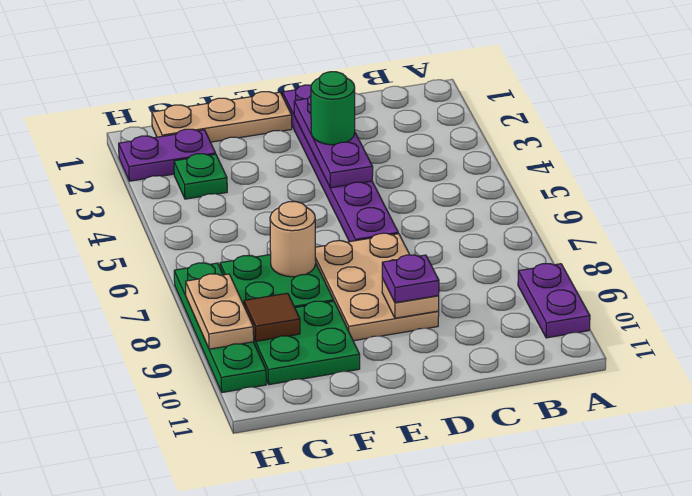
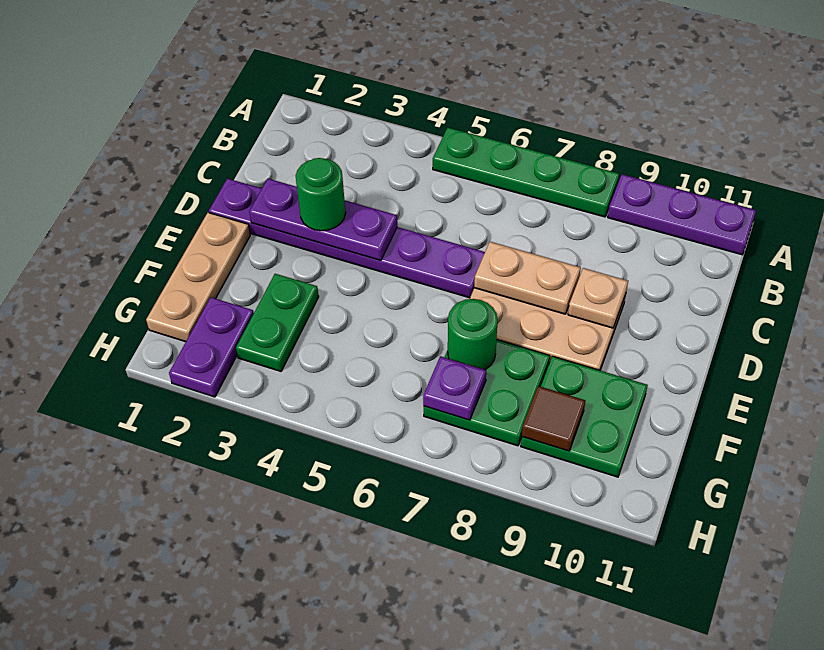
purple plate A9:A10 level 1 -> purple plate A9:A11 level 1
purple plate D9 level 3 -> purple plate G7 level 2
tan round brick F7 level 2 -> green round brick F7 level 2
green plate G3 level 1 -> green plate F3:G3 level 1
green plate H7:H10 level 1 -> green plate A5:A8 level 1
tan plate H8:H9 level 2 -> tan plate D7:D8 level 2

